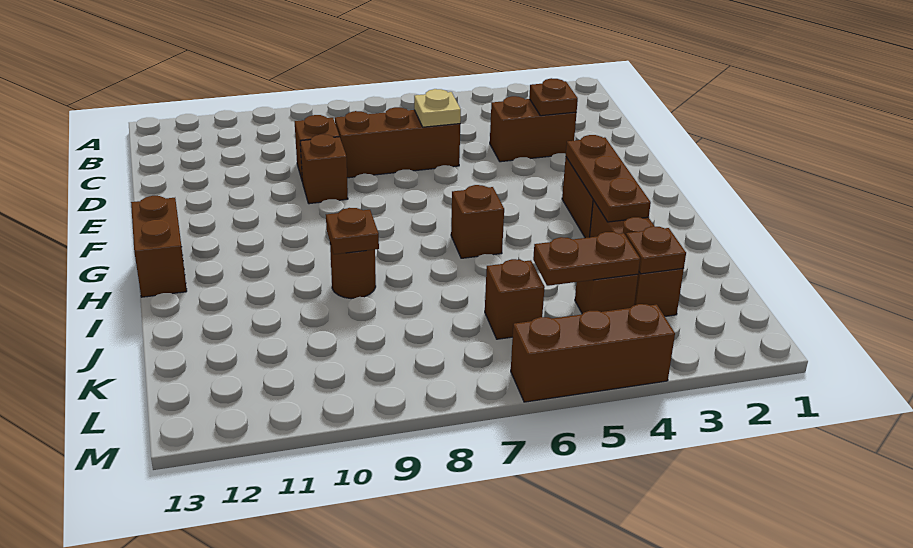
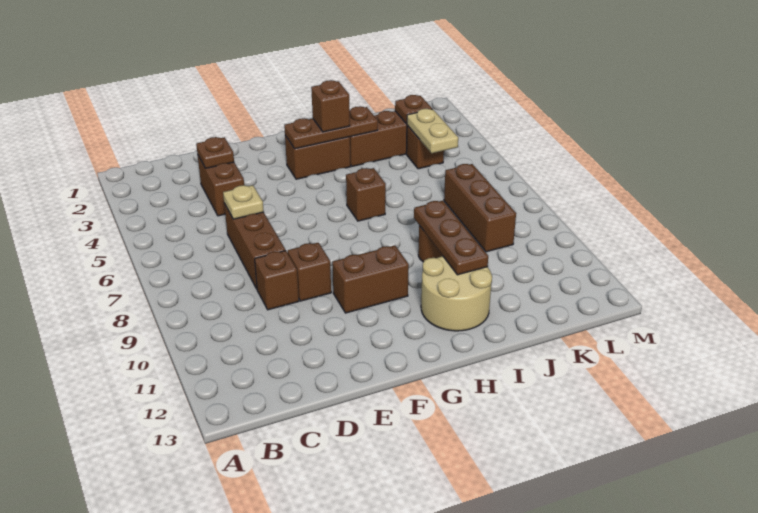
brown brick G13:H13 level 1 -> brown brick F10:G10 level 1
none -> tan round brick H11:I12 level 1
brown plate I9 level 2 -> brown plate I9:I11 level 2
brown plate K4:K5 level 2 -> tan plate K4:K5 level 2
brown brick K6 level 1 -> brown brick H3 level 3
brown brick M4:M6 level 1 -> brown brick K7:K9 level 1

